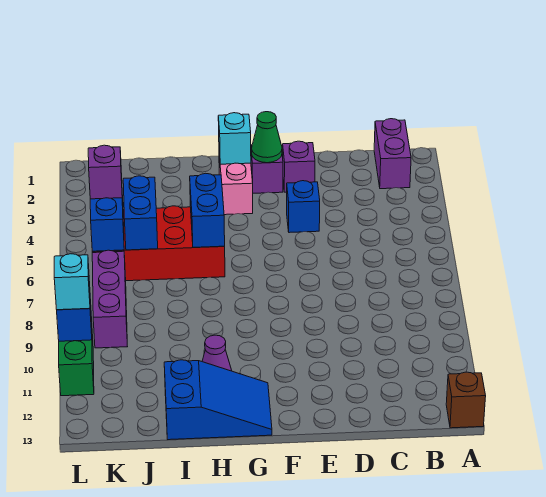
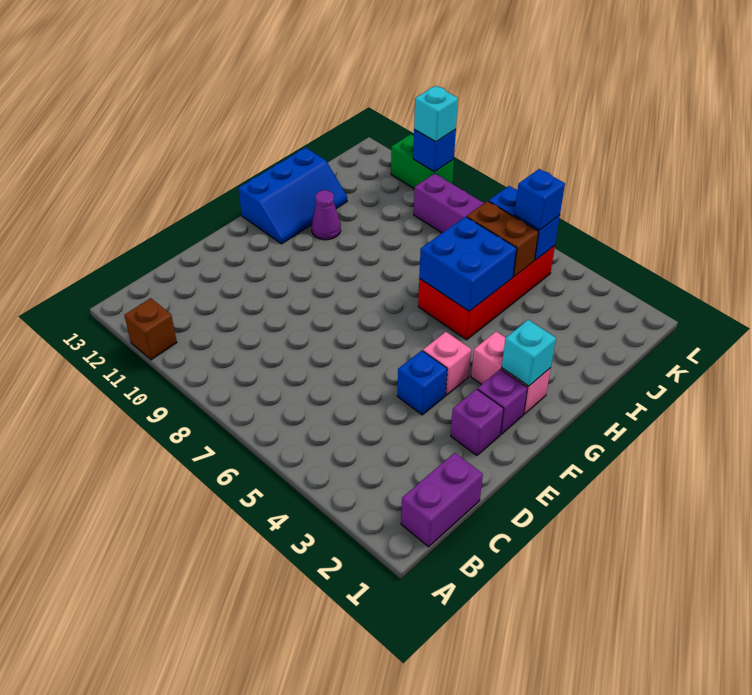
brown brick A13 level 1 -> brown brick A11 level 1
purple brick B1:B2 level 1 -> purple brick B1:C1 level 1
green cone F2 level 2 -> none
none -> pink brick F4 level 1
blue slope G12:I13 level 1 top I -> blue slope G12:I13 level 1 top 13
blue brick H5:H6 level 2 -> blue brick H5:I6 level 2
blue brick J5:J6 level 2 -> brown brick J5:J6 level 2
purple brick K5 level 3 -> blue brick K5 level 3

